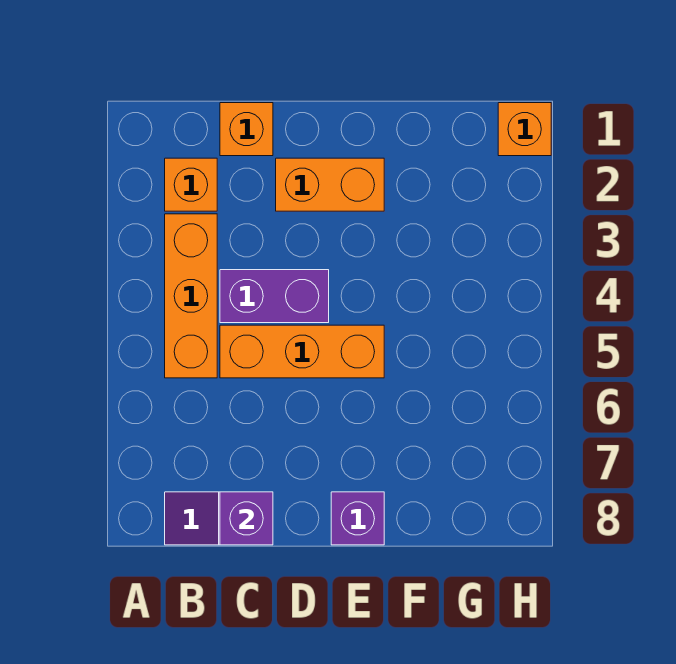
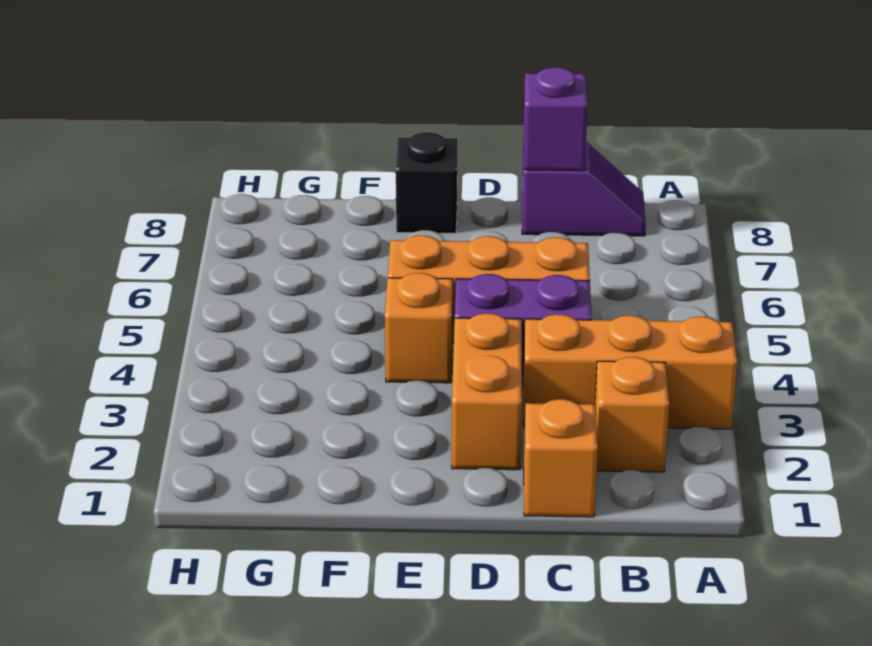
orange brick B3:B5 level 1 -> orange brick A3:C3 level 1
orange brick D2:E2 level 1 -> orange brick D2:D3 level 1
purple brick E8 level 1 -> black brick E8 level 1
orange brick H1 level 1 -> orange brick E4 level 1

